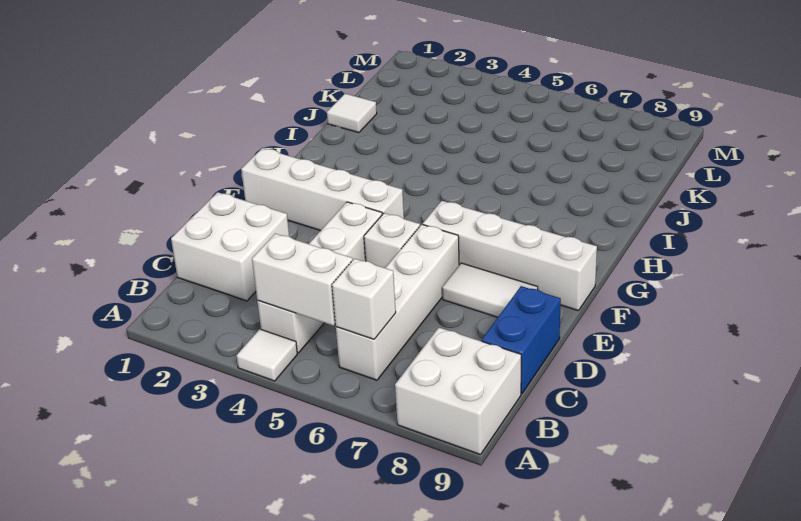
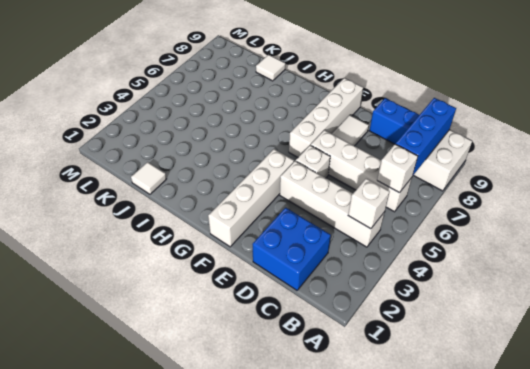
white tile A4 level 1 -> white tile J9 level 1
white brick B4:B5 level 2 -> white brick B4 level 2
none -> blue brick B7:B9 level 2
white brick C1:D2 level 1 -> blue brick C1:D2 level 1

